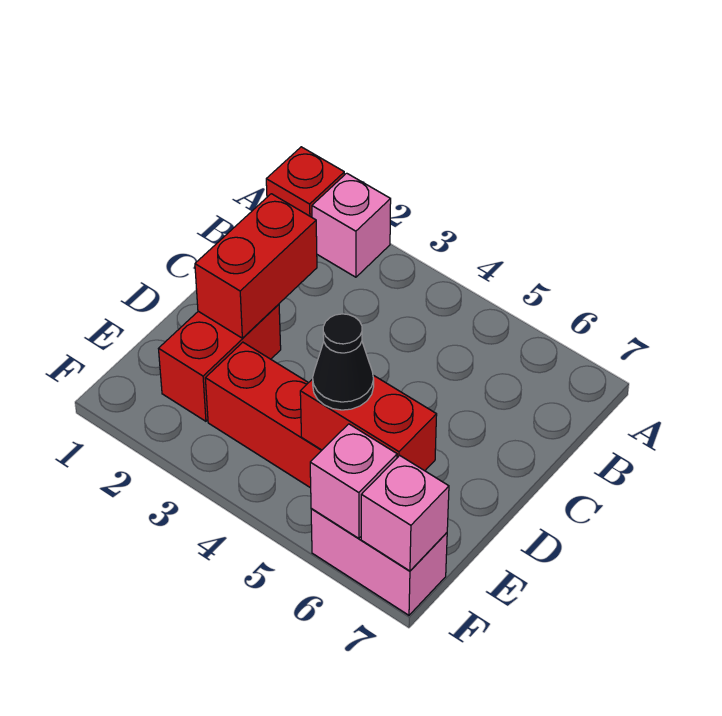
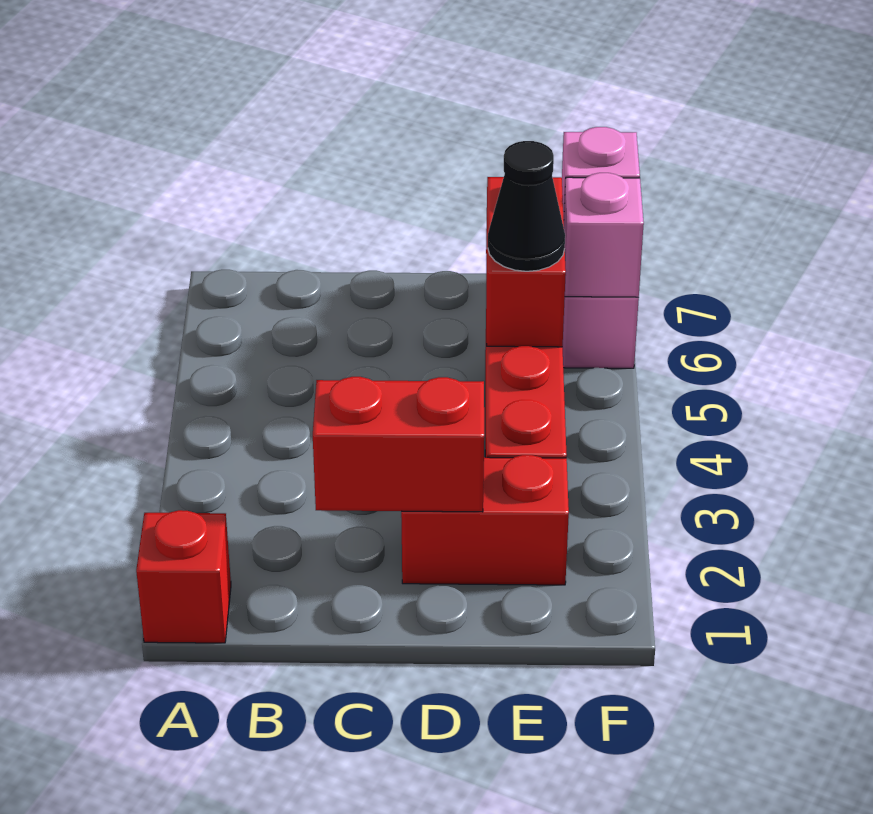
pink brick A2 level 1 -> none

